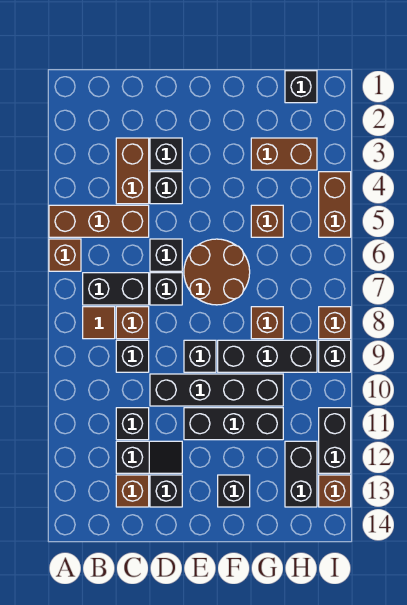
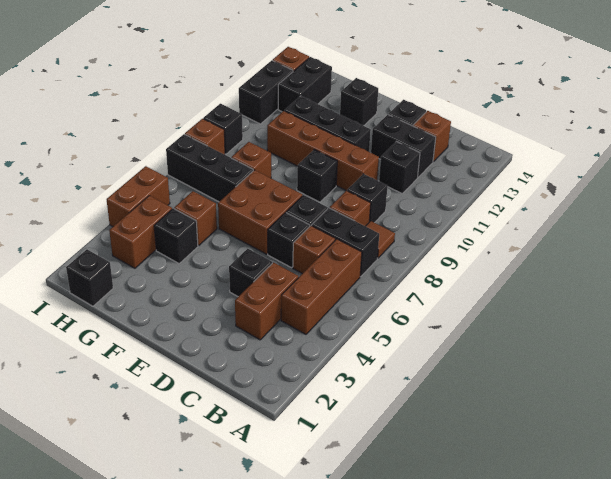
brown brick A5:C5 level 1 -> brown brick B4:B6 level 1
brown brick A6 level 1 -> brown brick C6 level 1
black slope C12:D12 level 1 top C -> black brick C12:D12 level 1
black brick D3 level 1 -> black brick G4 level 1
black brick D10:G10 level 1 -> brown brick D10:G10 level 1
brown round brick E6:F7 level 1 -> brown brick E6:F7 level 1
black brick F9:H9 level 1 -> black brick G7:I7 level 1
brown brick G3:H3 level 1 -> brown brick H3:H4 level 1

